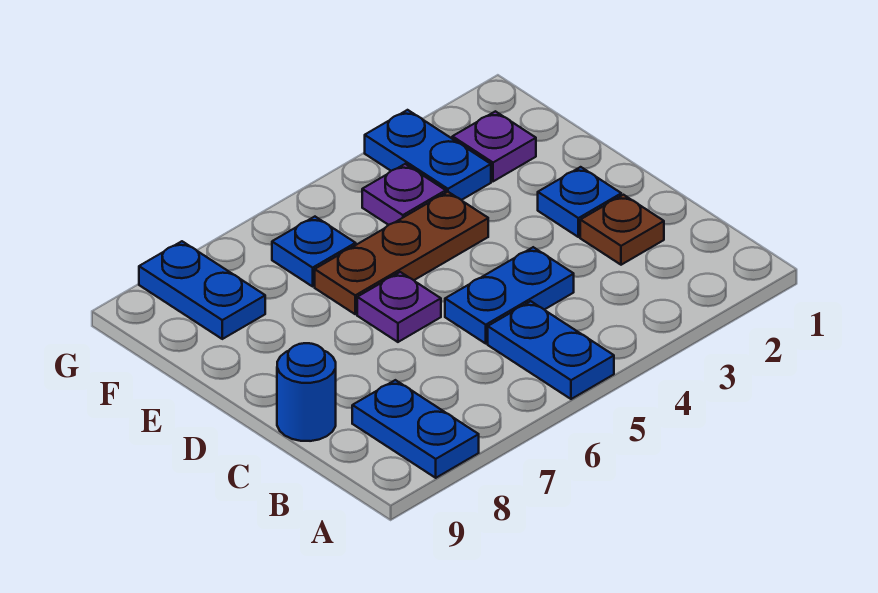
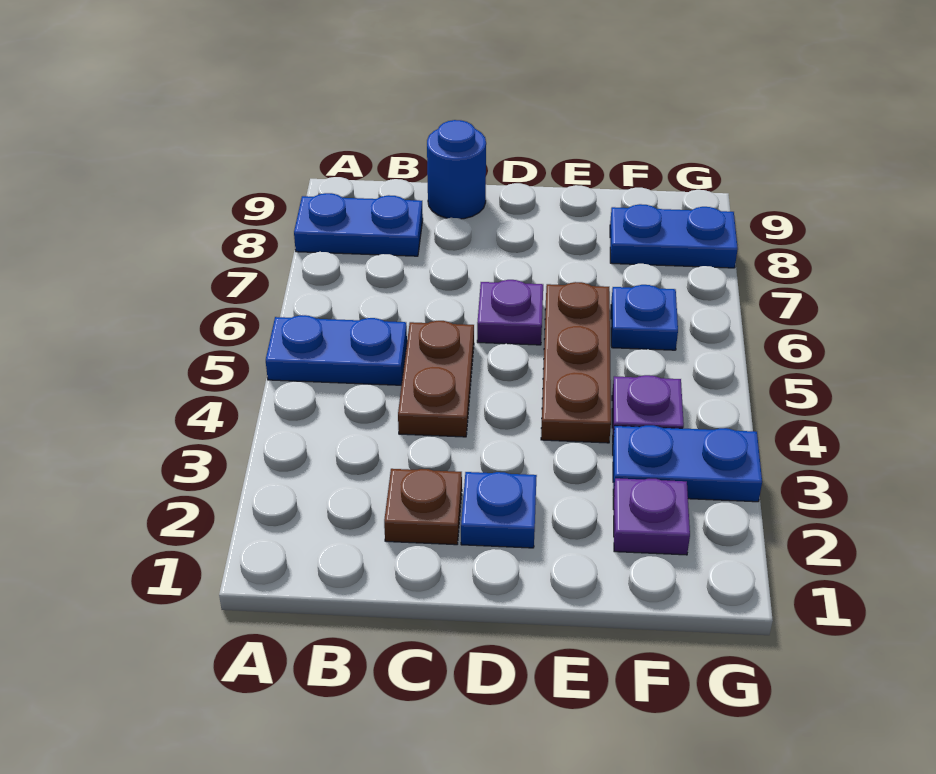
blue plate C4:C5 level 1 -> brown plate C4:C5 level 1

